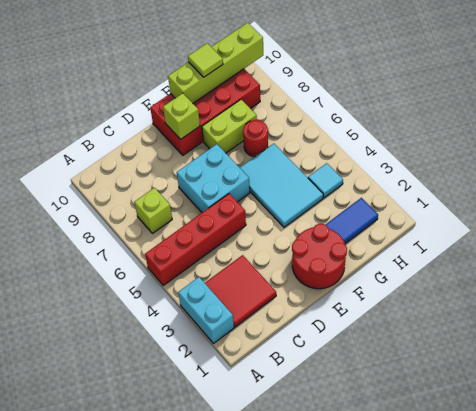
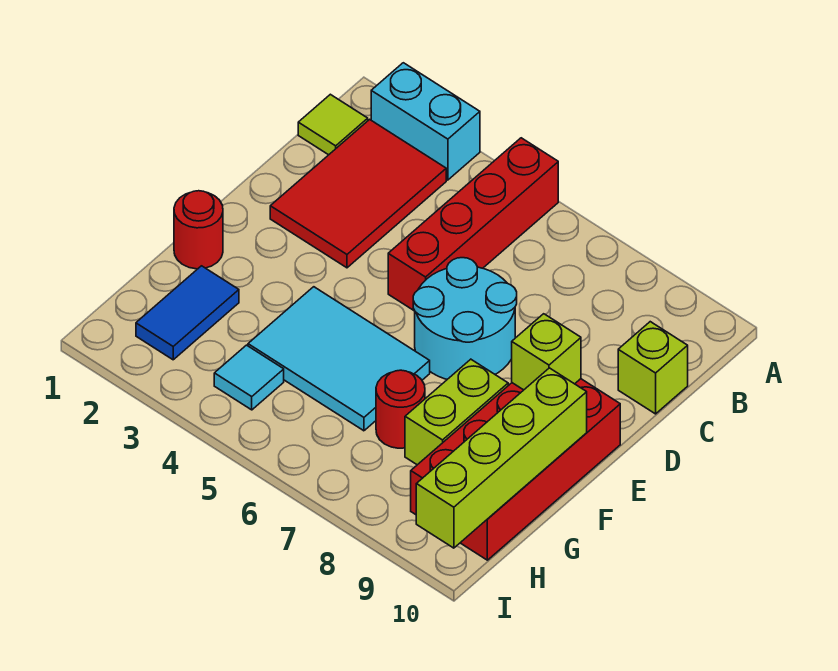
red tile B2:C3 level 1 -> red tile B2:D3 level 1
lime brick B7 level 1 -> lime brick C10 level 1
cyan brick D6:E7 level 1 -> cyan round brick D6:E7 level 1
red round brick E1:F2 level 1 -> red round brick F1 level 1
lime tile G10 level 3 -> lime tile B1 level 1

